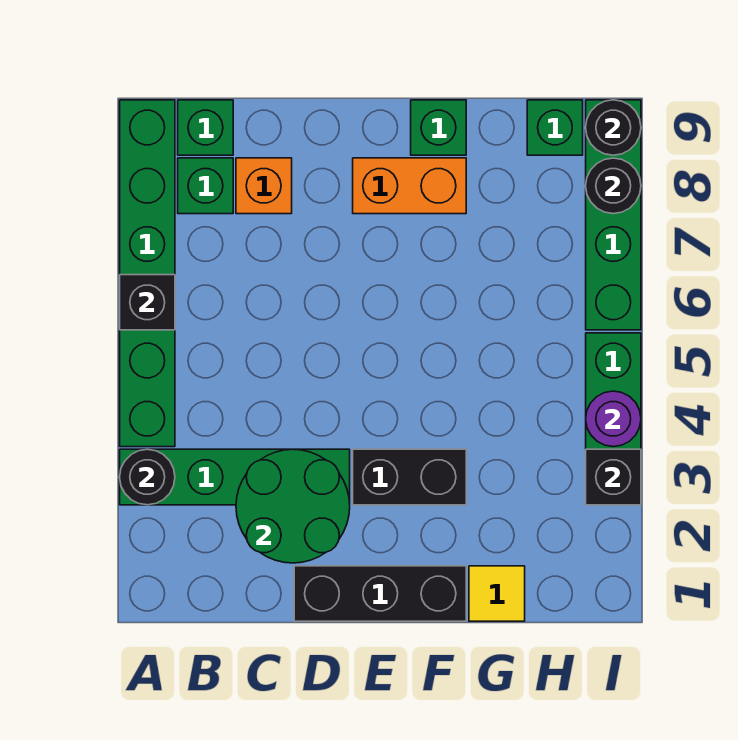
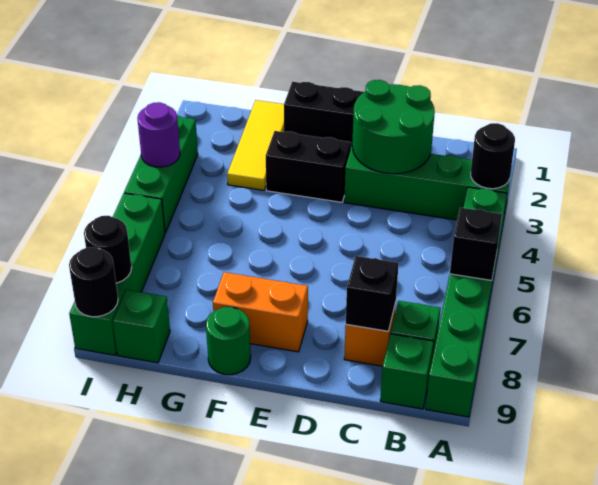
green brick F9 level 1 -> green round brick F9 level 1
yellow tile G1 level 1 -> yellow tile G1:G3 level 1
black brick I3 level 2 -> black brick C8 level 2

